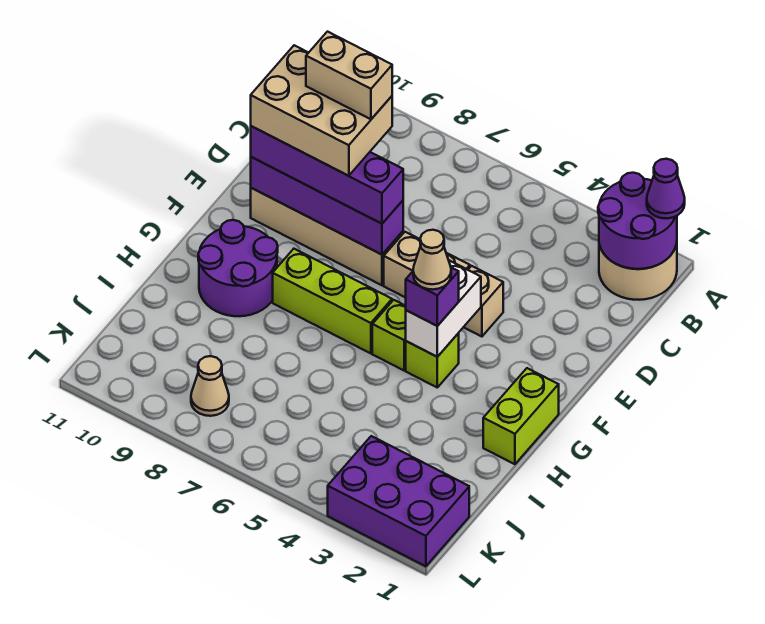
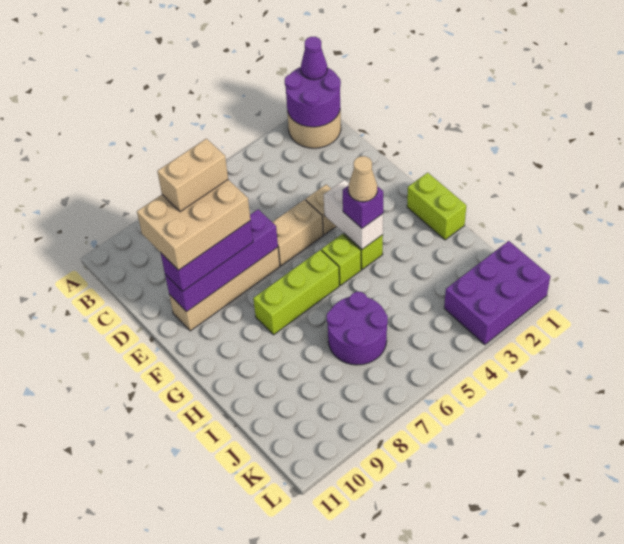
purple brick E7:E10 level 3 -> purple brick E8:E10 level 3
purple round brick G9:H10 level 1 -> purple round brick I6:J7 level 1
tan cone K8 level 1 -> none

